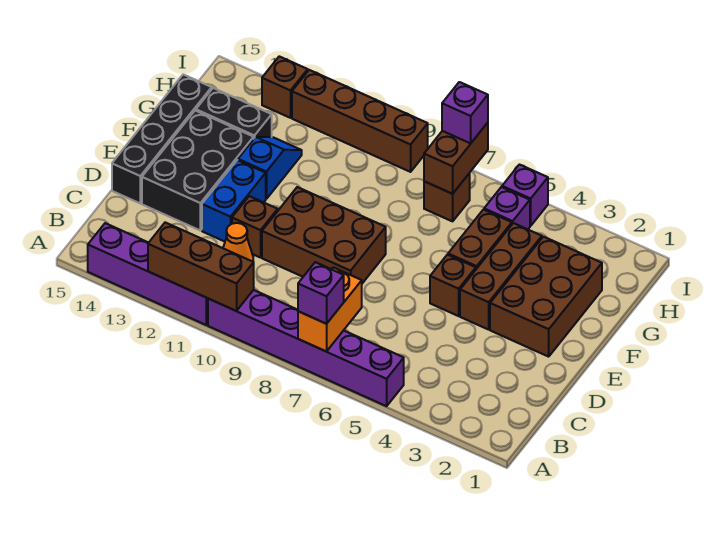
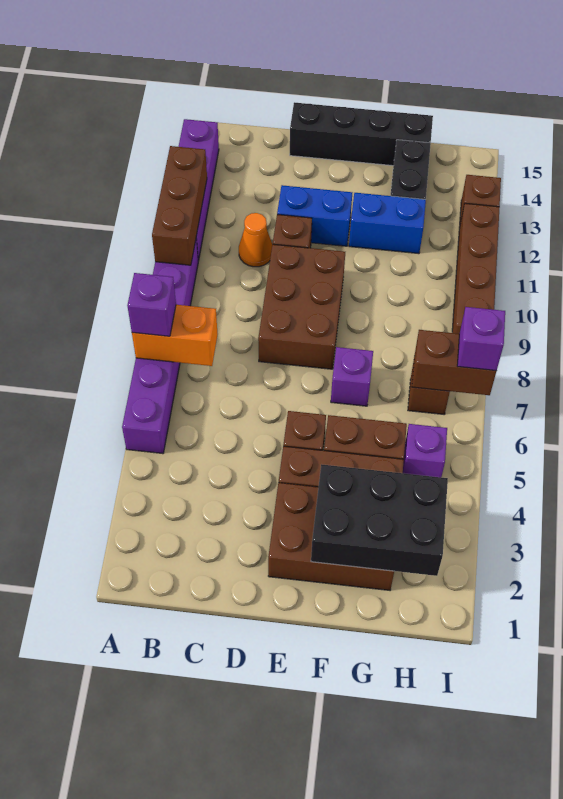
black brick D13:F14 level 1 -> black brick F2:H3 level 2
blue slope F12:G12 level 1 top F -> blue brick F12:G12 level 1
purple brick I5 level 1 -> purple brick F7 level 1

